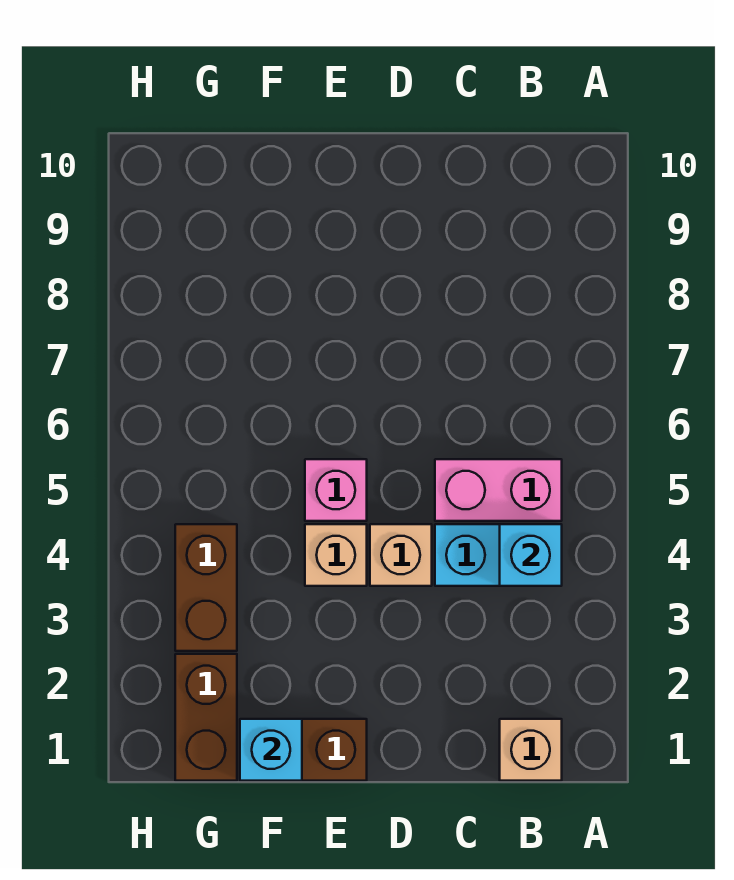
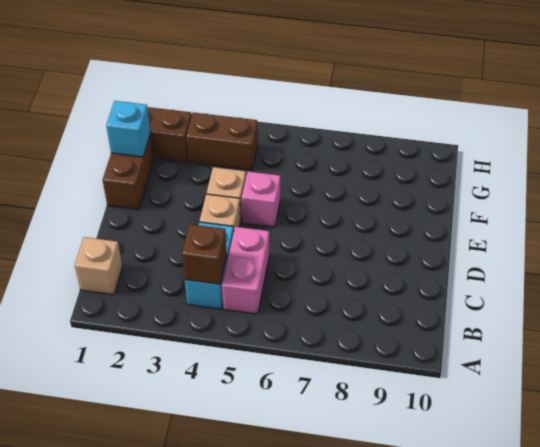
cyan brick B4 level 2 -> brown brick B4 level 2

